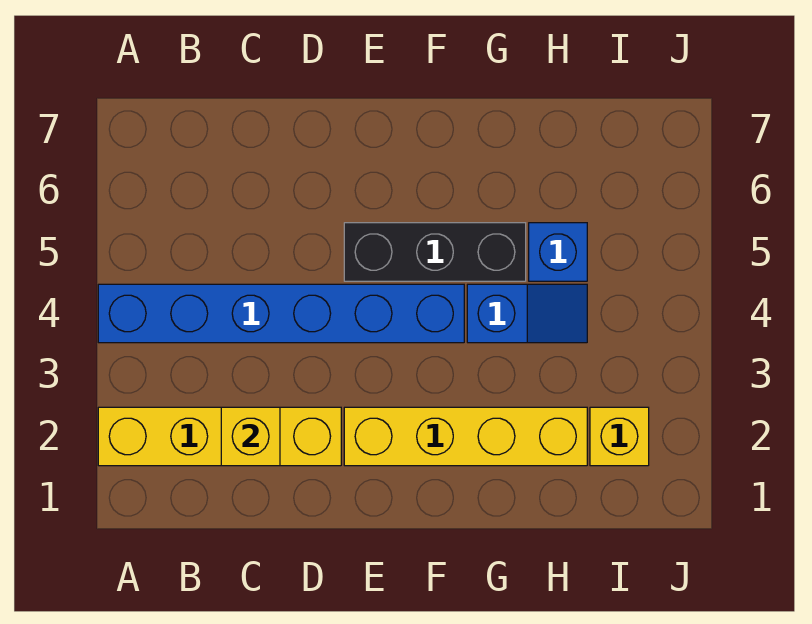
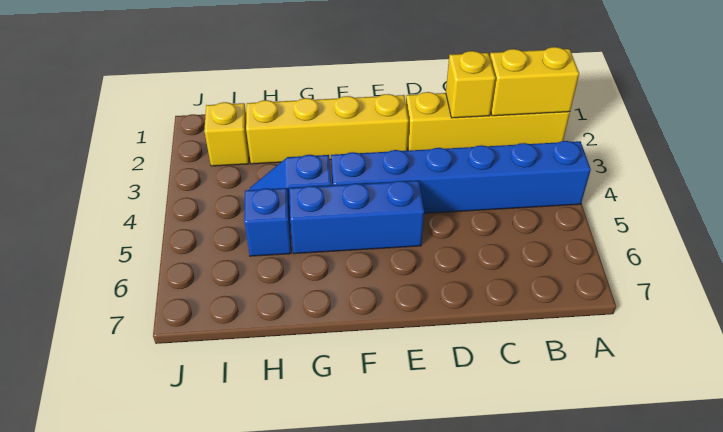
none -> yellow brick A2:B2 level 2
black brick E5:G5 level 1 -> blue brick E5:G5 level 1

